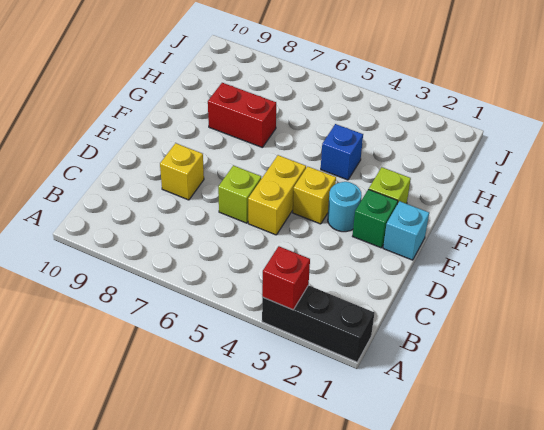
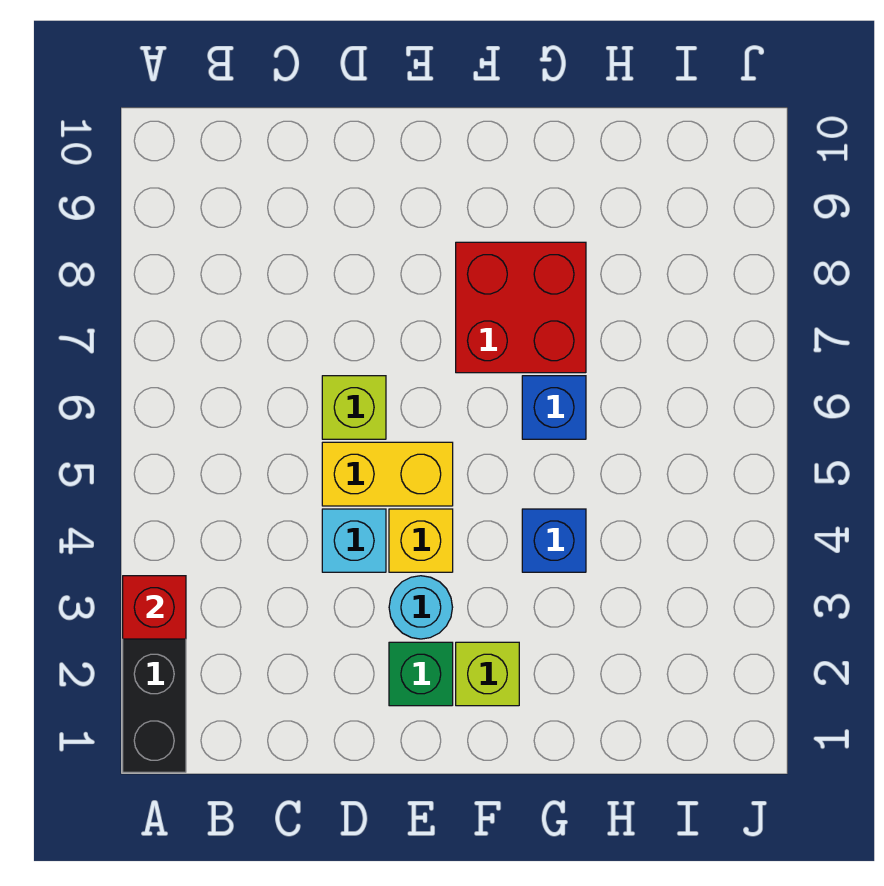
yellow brick D8 level 1 -> none
cyan brick E1 level 1 -> cyan brick D4 level 1
none -> blue brick G6 level 1
red brick G7:G8 level 1 -> red brick F7:G8 level 1

